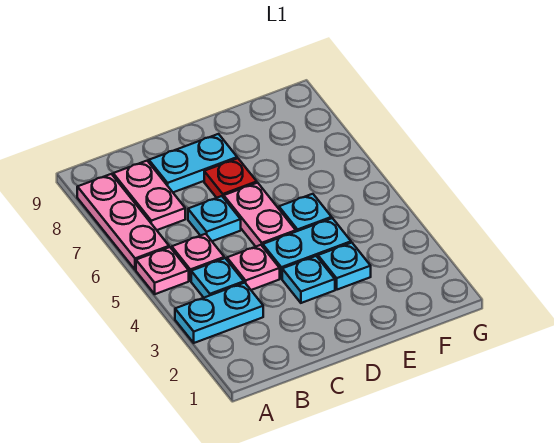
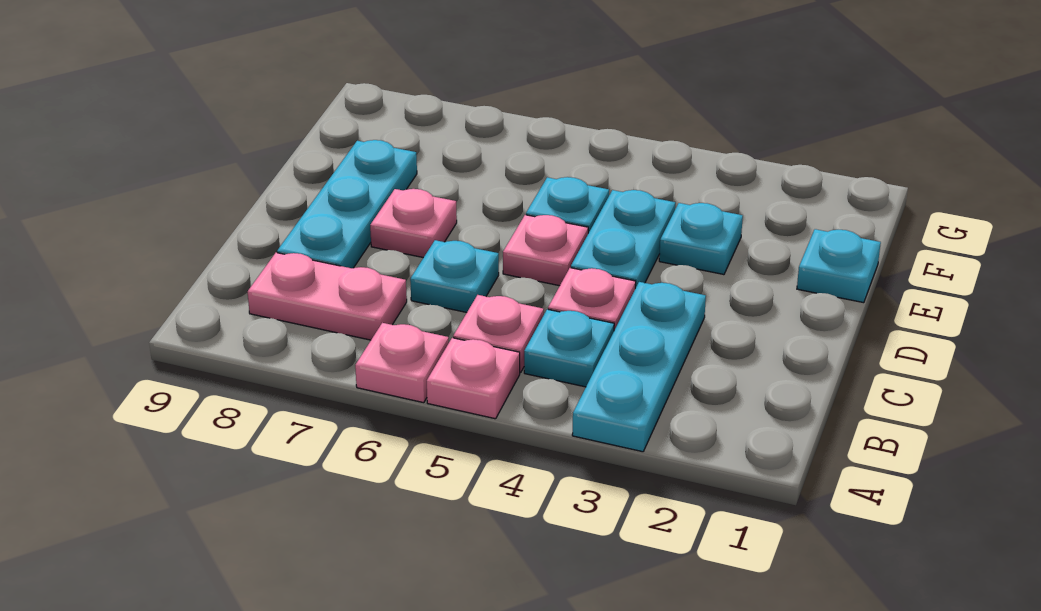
cyan plate A3:B3 level 1 -> cyan plate A3:C3 level 1
pink plate A6:A8 level 1 -> pink plate A6 level 1
cyan plate C8:D8 level 1 -> cyan plate C8:E8 level 1
cyan plate D3 level 1 -> cyan plate E1 level 1
pink plate D5:D6 level 1 -> pink plate D5 level 1
red plate D7 level 1 -> pink plate D7 level 1

